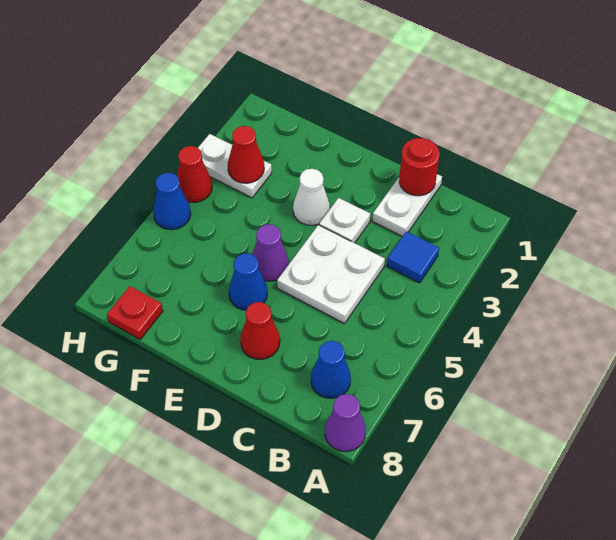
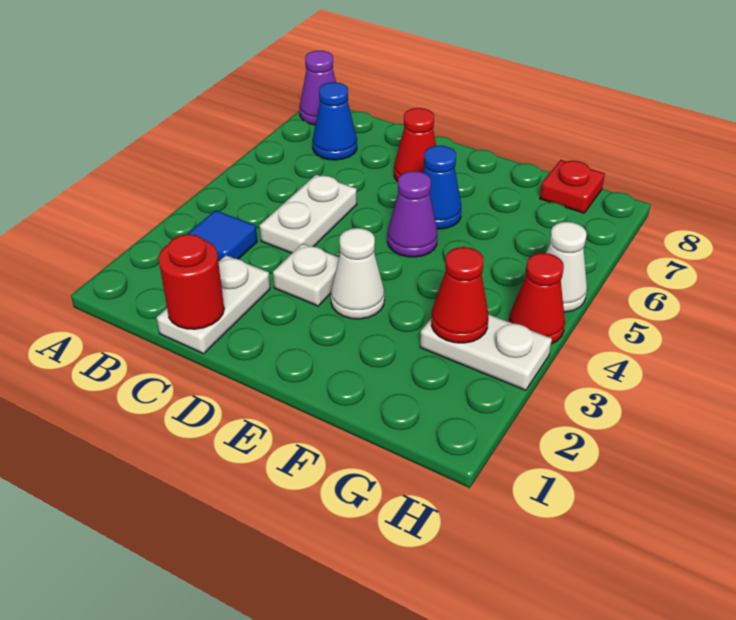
white plate C4:D5 level 1 -> white plate C4:C5 level 1
blue cone H5 level 1 -> white cone H5 level 1

